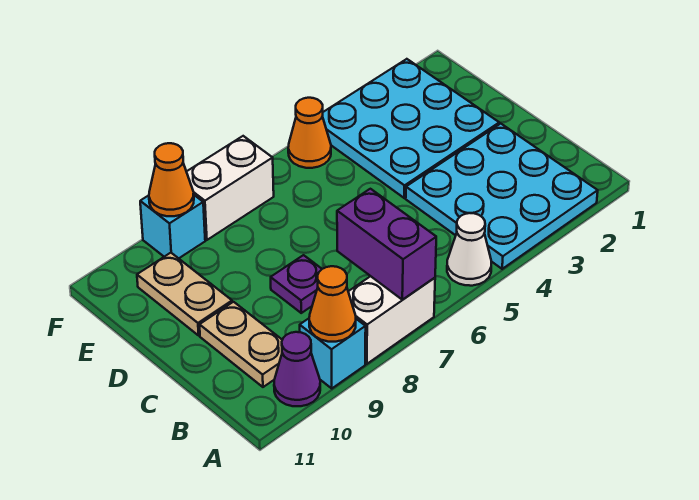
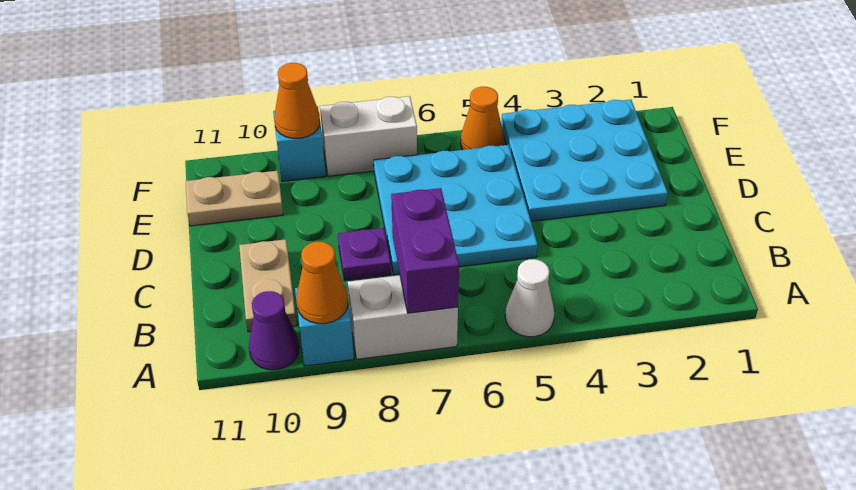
cyan plate A2:C4 level 1 -> cyan plate C5:E7 level 1
tan plate D10:E10 level 1 -> tan plate E10:E11 level 1

